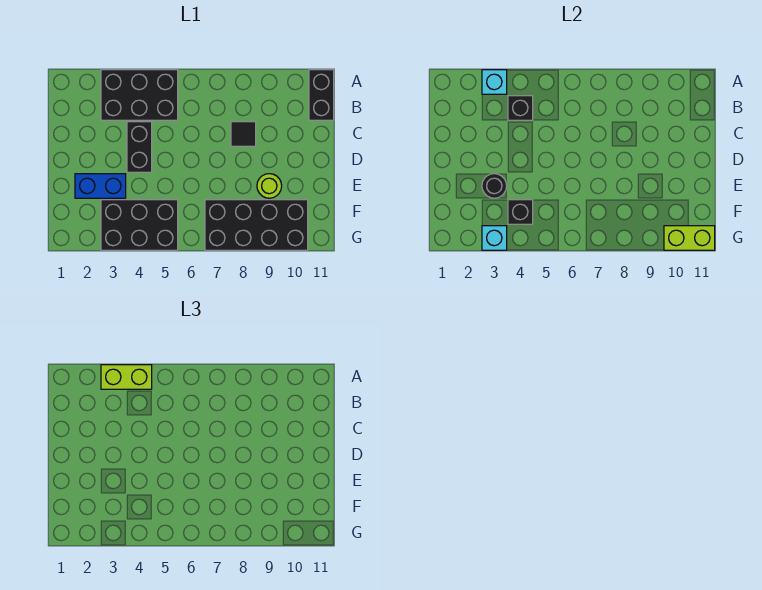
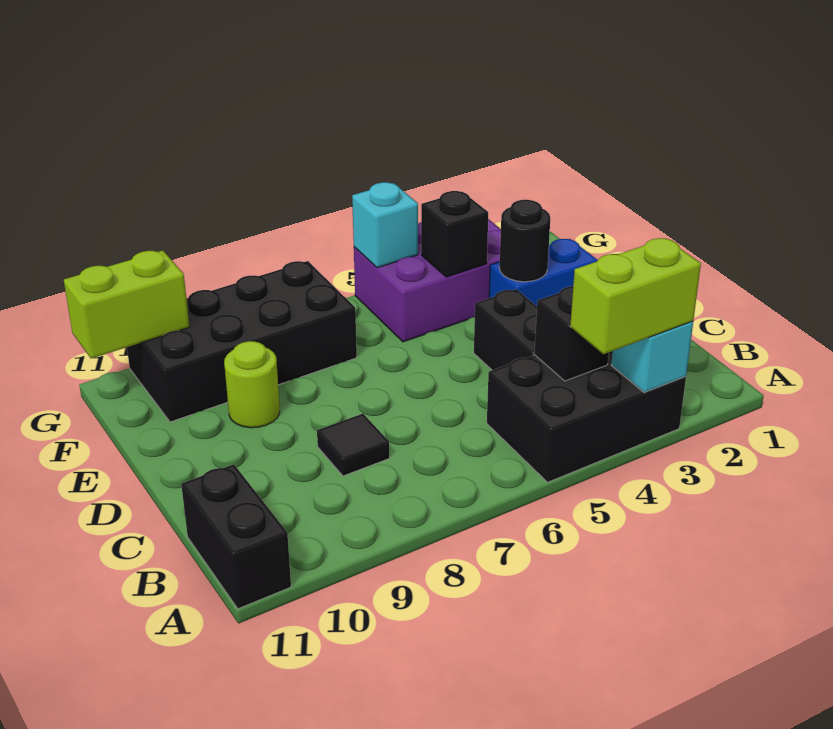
black brick F3:G5 level 1 -> purple brick F3:G5 level 1
cyan brick G3 level 2 -> cyan brick G5 level 2

